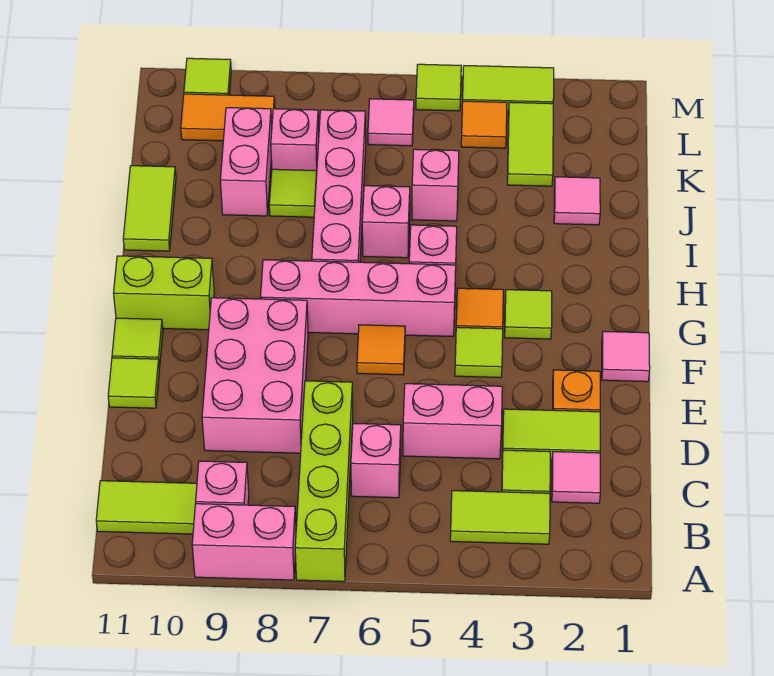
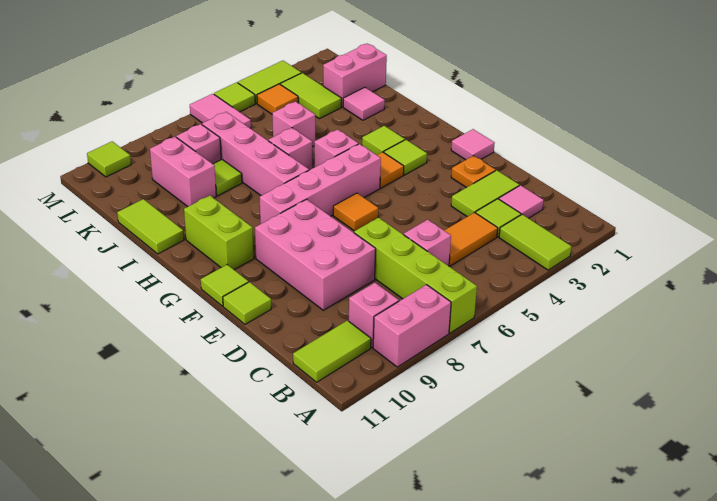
lime tile B3:B4 level 1 -> lime tile A3:B3 level 1
pink brick D4:D5 level 1 -> pink brick K1:K2 level 1
lime tile F4 level 1 -> lime tile H3 level 1
lime brick G10:G11 level 1 -> lime brick G10:H10 level 1
pink tile L6 level 1 -> pink tile L6:M6 level 1
orange tile L9:L10 level 1 -> orange tile C4:C5 level 1

